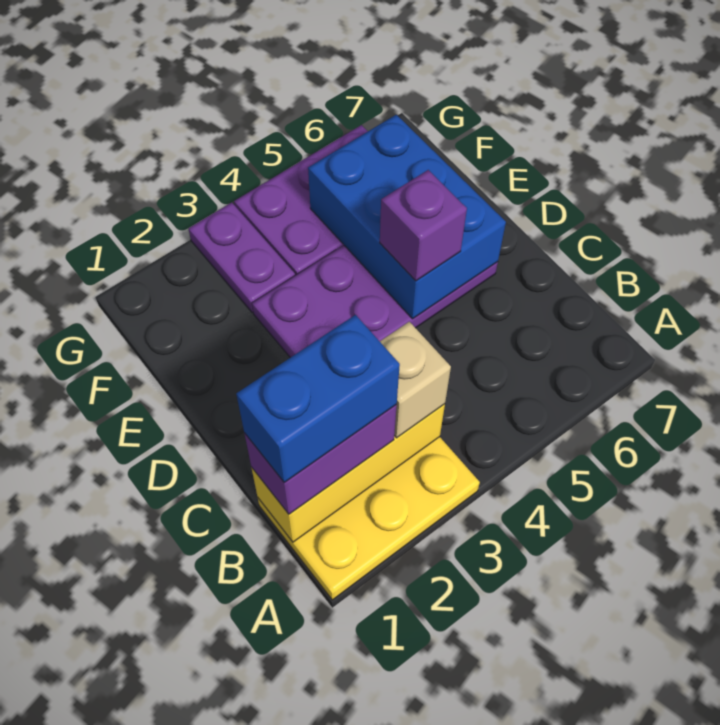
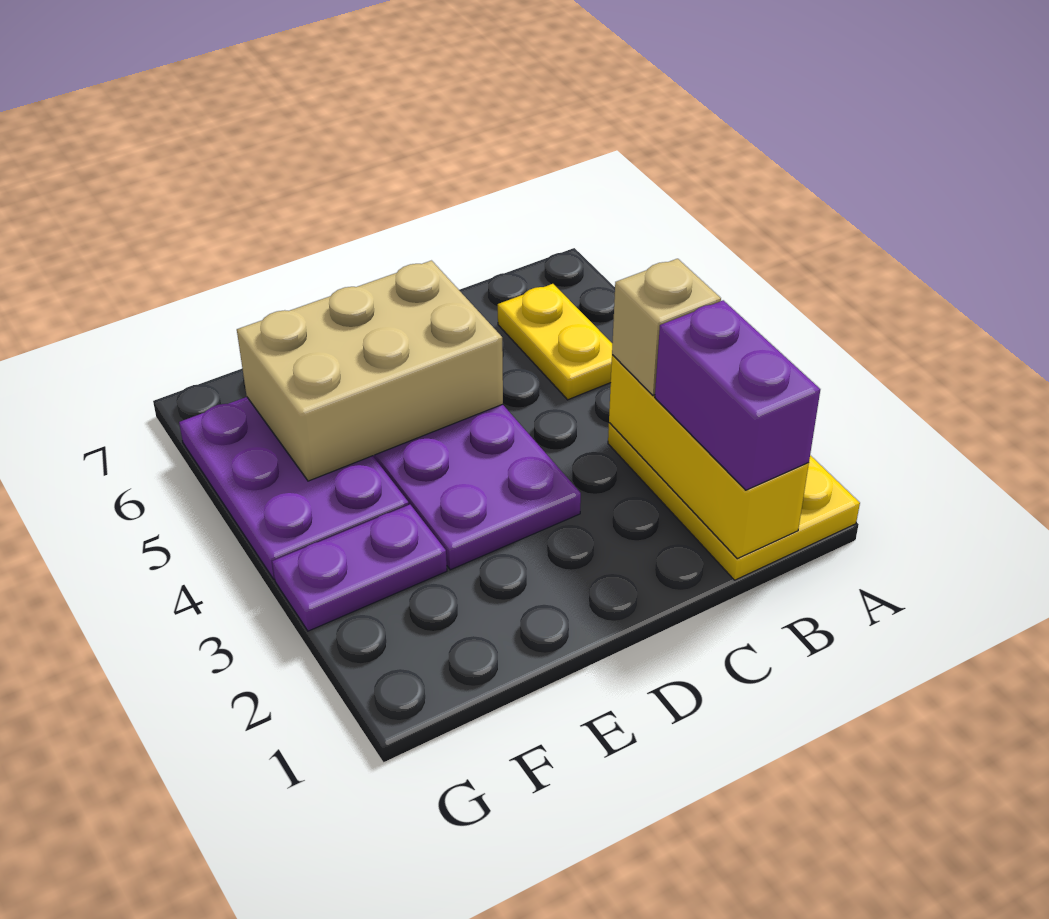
blue brick B1:B2 level 4 -> none
none -> yellow plate B5:B6 level 1
blue brick D5:F6 level 2 -> tan brick D5:F6 level 2
purple brick D5 level 3 -> none

